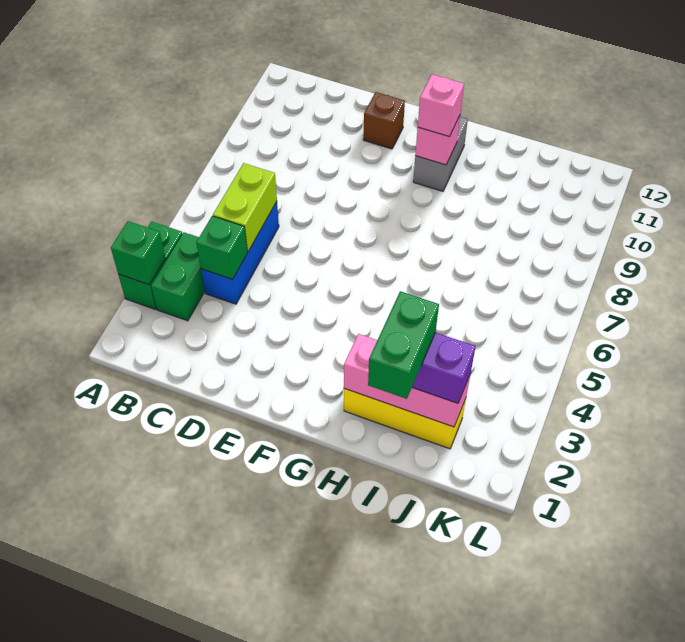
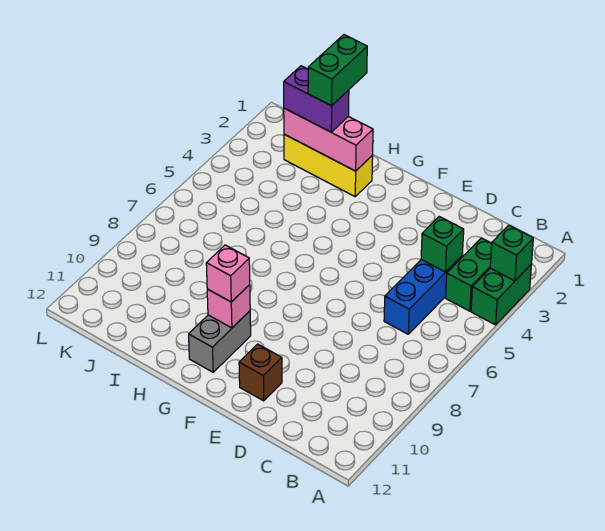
lime brick C5:C6 level 2 -> none

